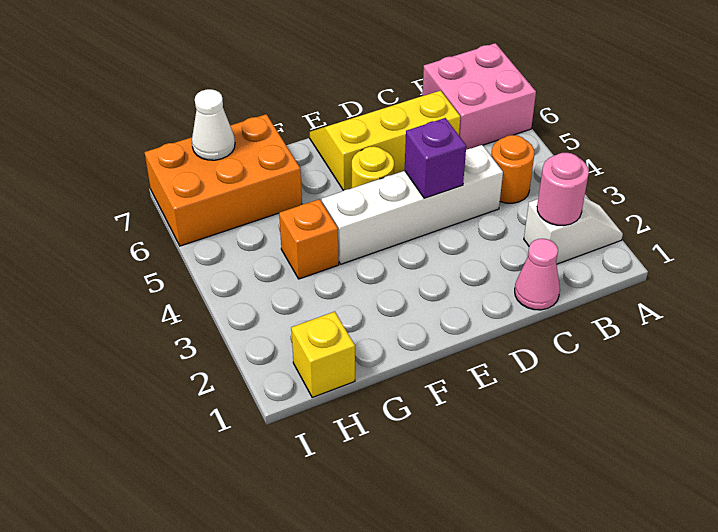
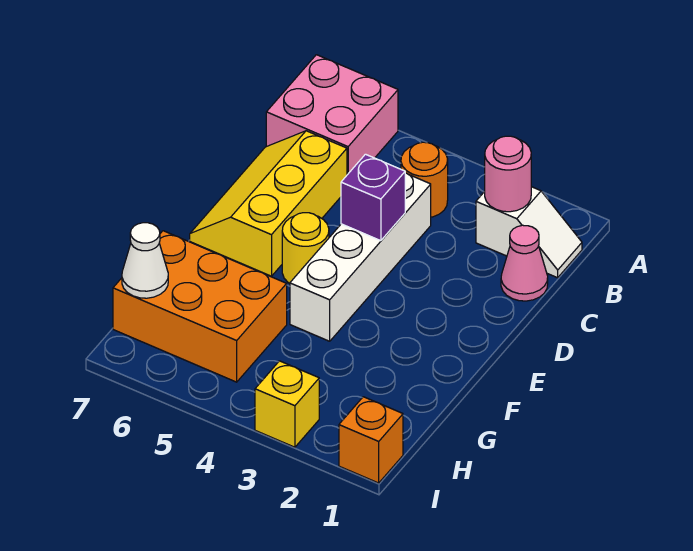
white slope A2:B2 level 1 top B -> white slope B1:B2 level 1 top 2
orange brick G4 level 1 -> orange brick I1 level 1
orange brick G6:I7 level 1 -> orange brick G5:H7 level 1
yellow brick H1 level 1 -> yellow brick I3 level 1

